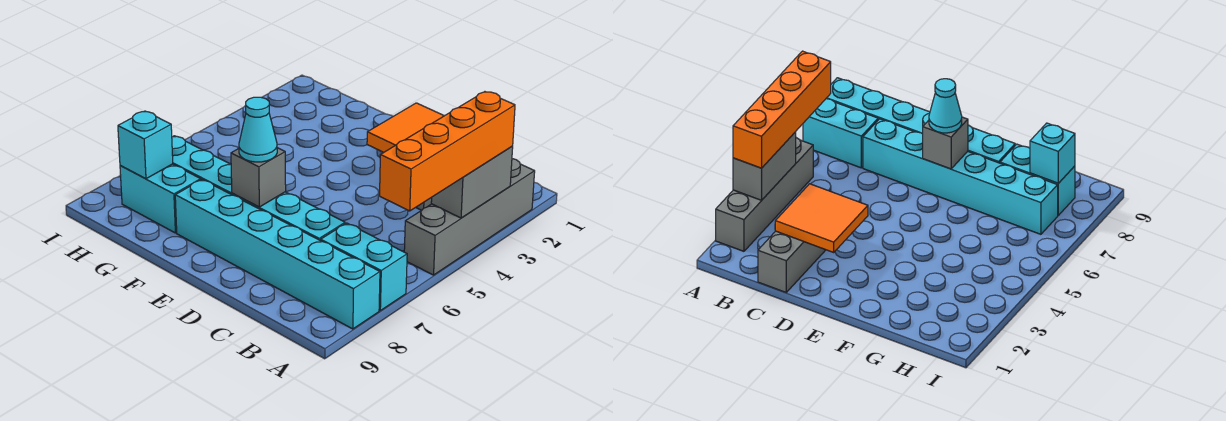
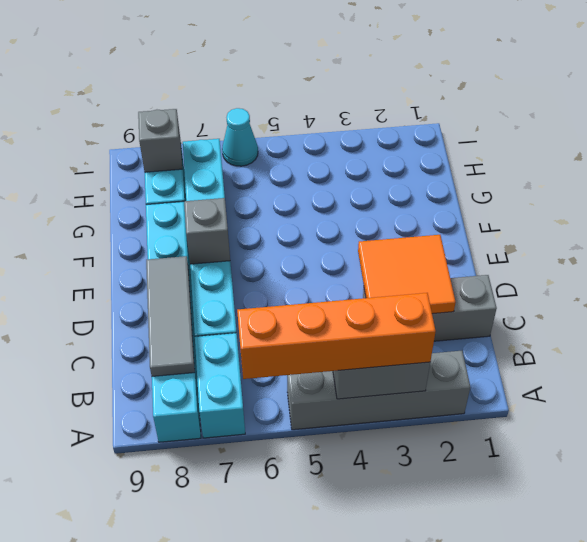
none -> grey tile B8:D8 level 2
cyan cone E7 level 3 -> cyan cone I6 level 1
cyan brick H8 level 2 -> grey brick H8 level 2

